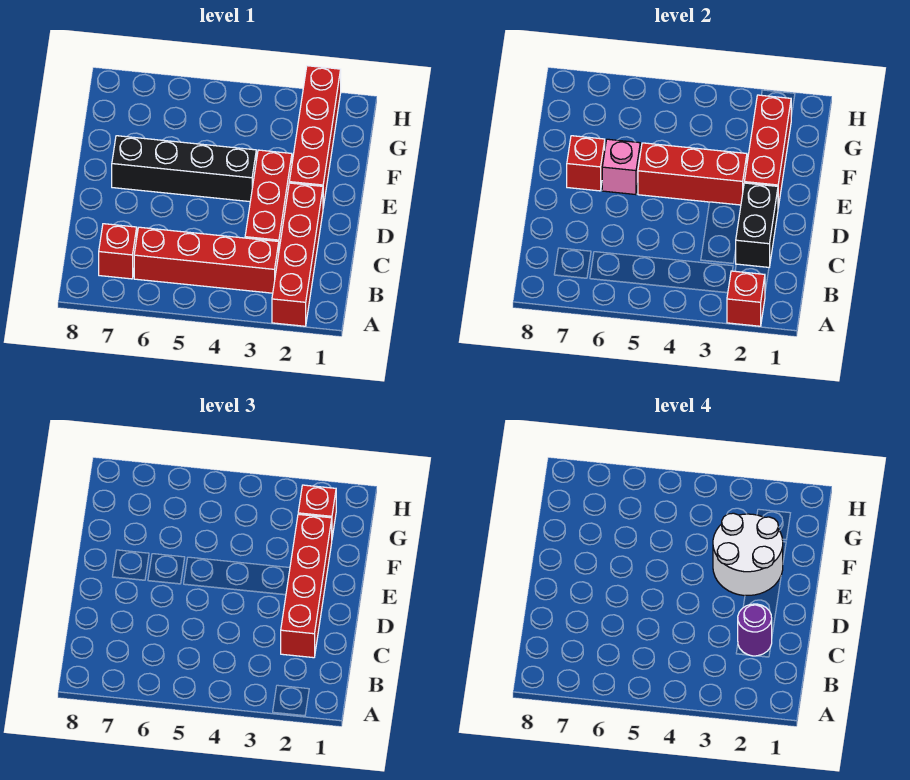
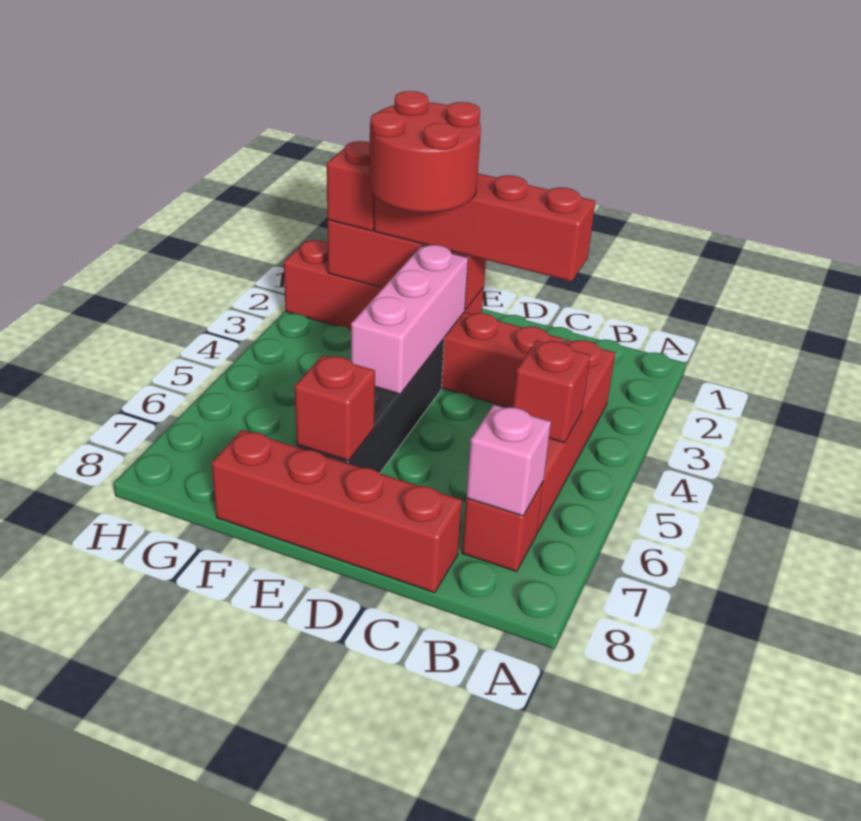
red brick A2:D2 level 1 -> red brick C8:F8 level 1
red brick A2 level 2 -> red brick B5 level 2
black brick C2:D2 level 2 -> none
purple round brick C2 level 4 -> none
white round brick E2:F3 level 4 -> red round brick E2:F3 level 4
red brick E3:E5 level 2 -> pink brick E3:E5 level 2
pink brick E6 level 2 -> pink brick B7 level 2

